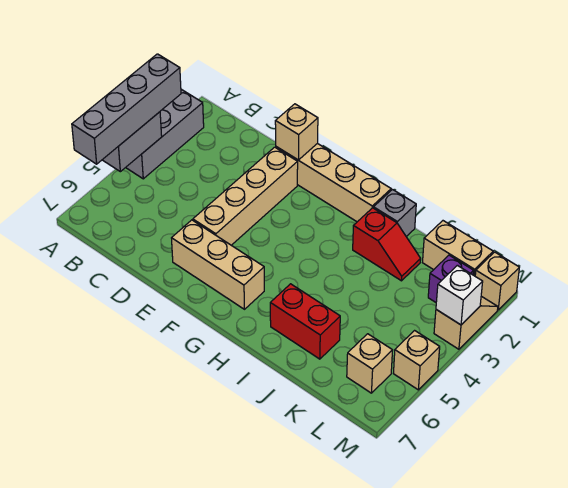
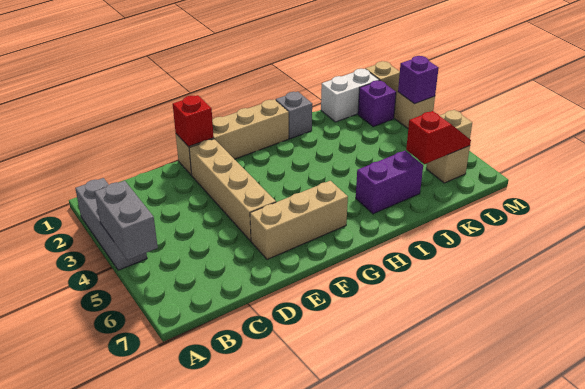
grey brick A3:A6 level 3 -> none
tan brick E1 level 2 -> red brick E1 level 2
red slope I2:J2 level 1 top I -> red slope K6:L6 level 2 top K
red brick I6:J6 level 1 -> purple brick I6:J6 level 1
tan brick K1:L1 level 1 -> white brick K1:L1 level 1
white brick M3 level 2 -> purple brick M3 level 2

